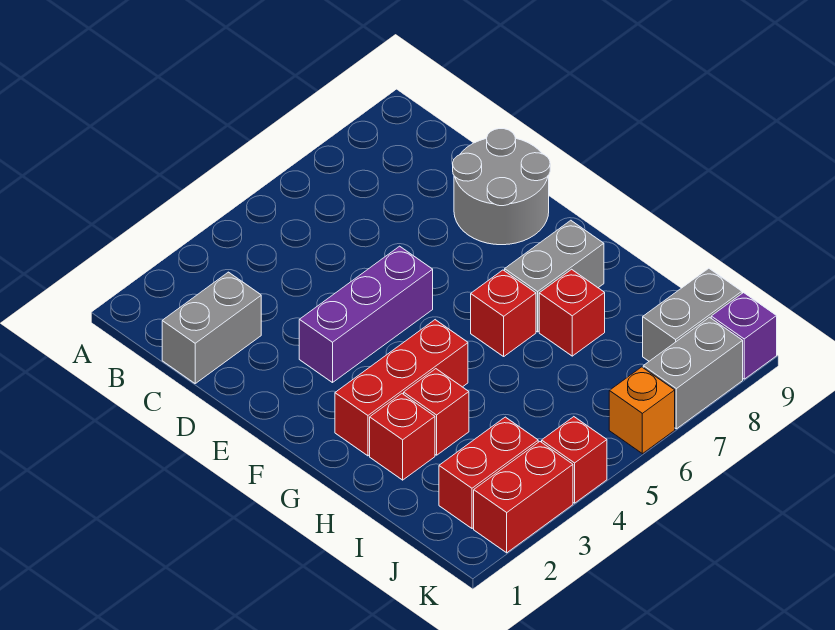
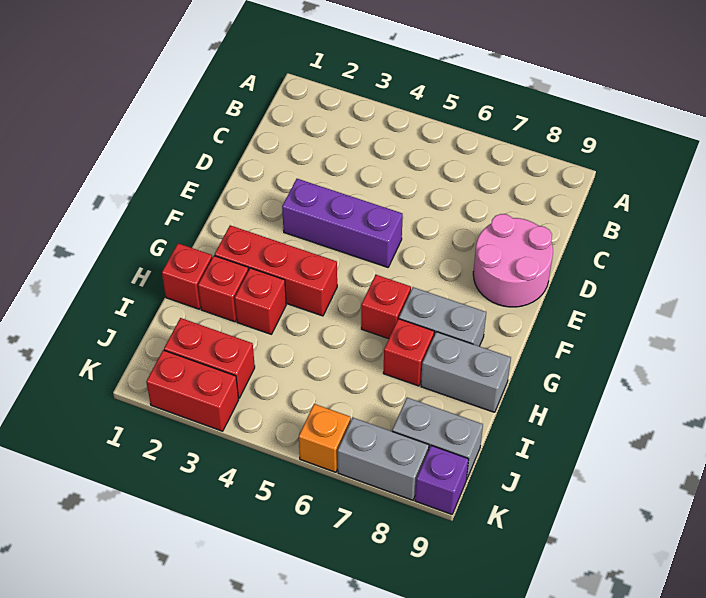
grey brick C1:C2 level 1 -> grey brick H8:H9 level 1
grey round brick D8:E9 level 1 -> pink round brick D8:E9 level 1
red brick K4 level 1 -> red brick H1 level 1

